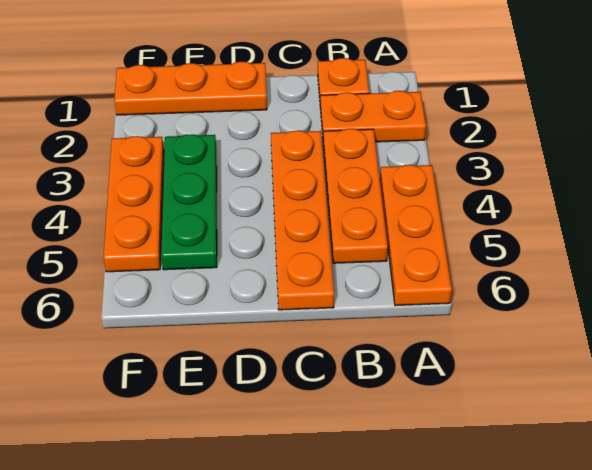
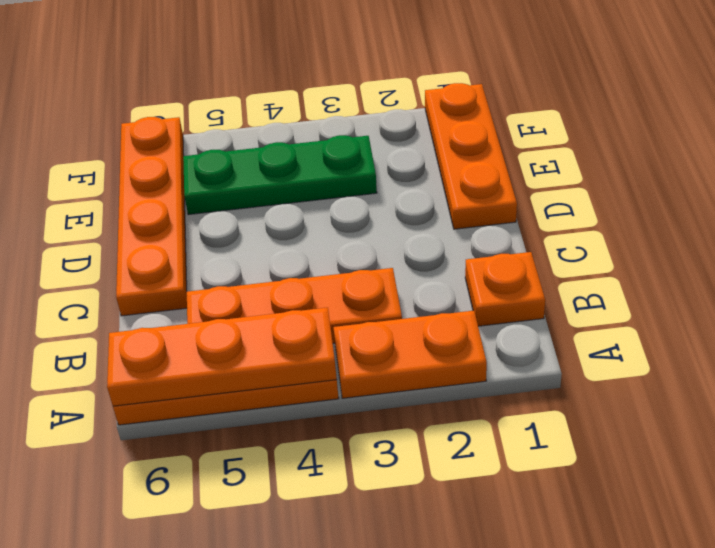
orange plate A2:B2 level 1 -> orange plate A2:A3 level 1
orange plate C3:C6 level 1 -> orange plate C6:F6 level 1
orange plate F3:F5 level 1 -> orange plate A4:A6 level 2

